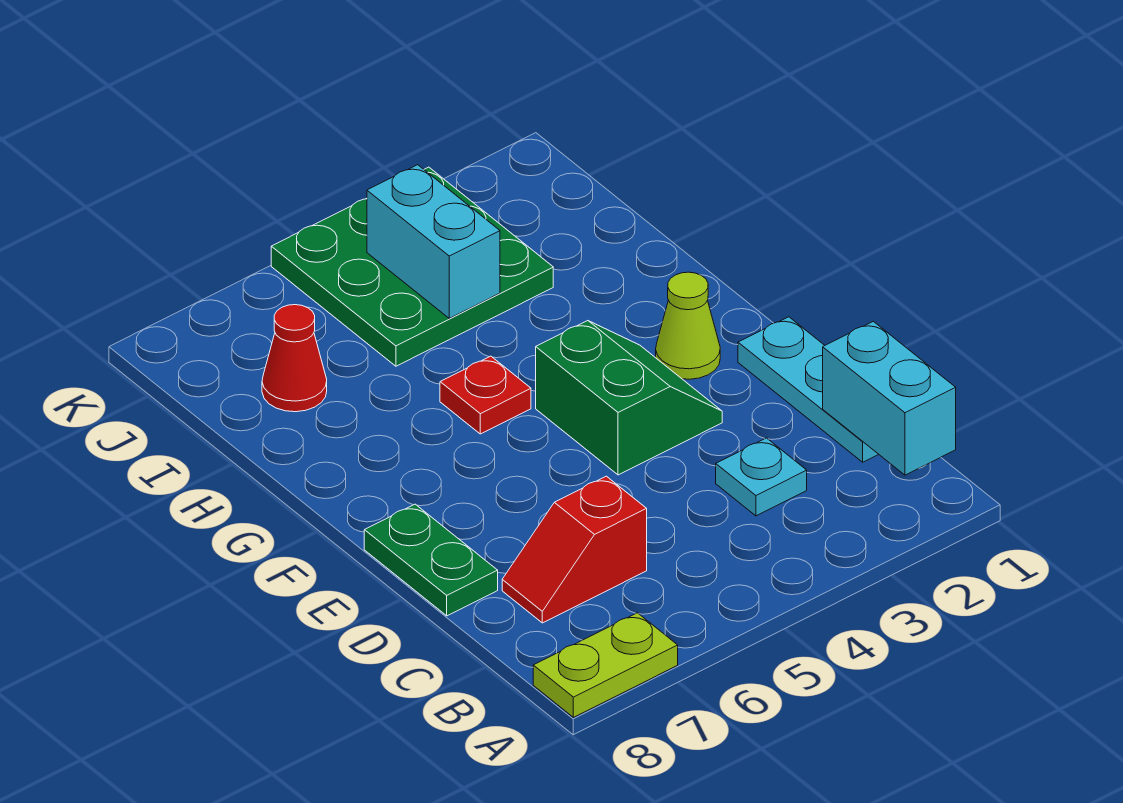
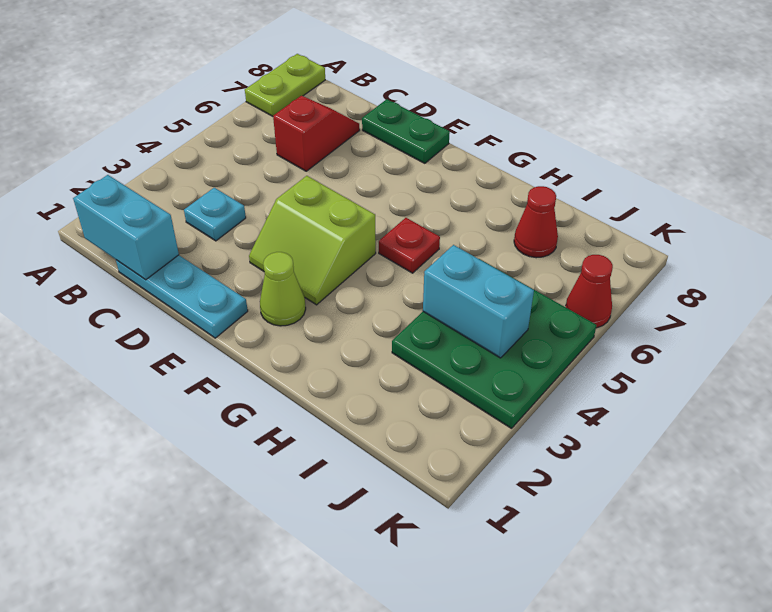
green slope E3:F4 level 1 top 4 -> lime slope E3:F4 level 1 top 4
none -> red cone K6 level 1

